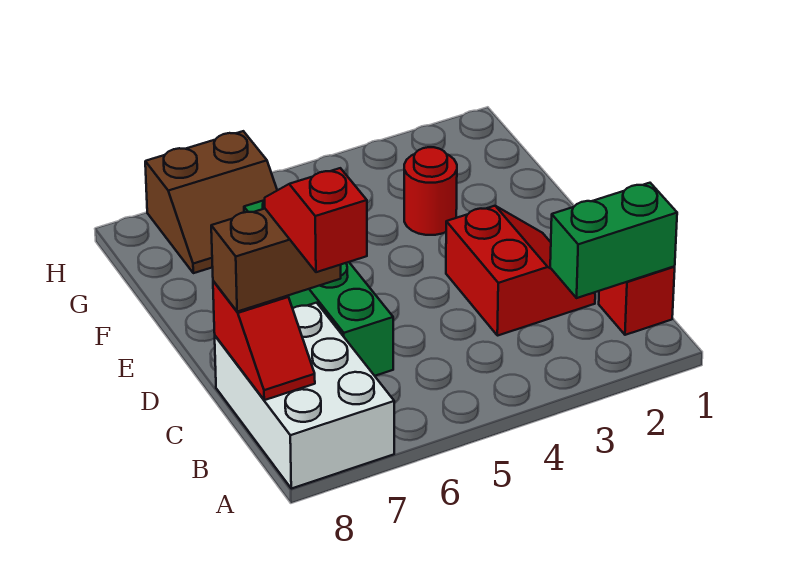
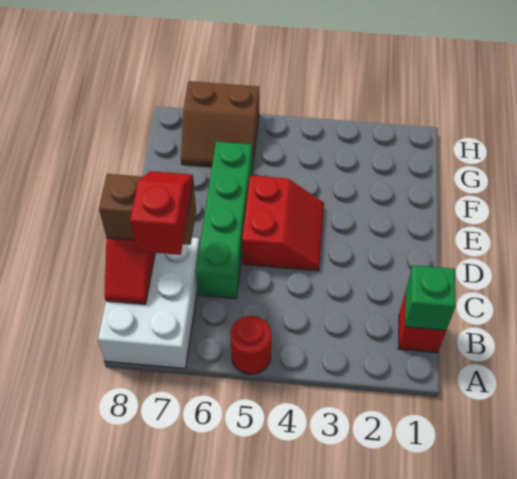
green brick B1:B2 level 2 -> green brick B1 level 2
red slope C2:D3 level 1 top 3 -> red slope D4:E5 level 1 top 5
red round brick F3 level 1 -> red round brick A5 level 1

